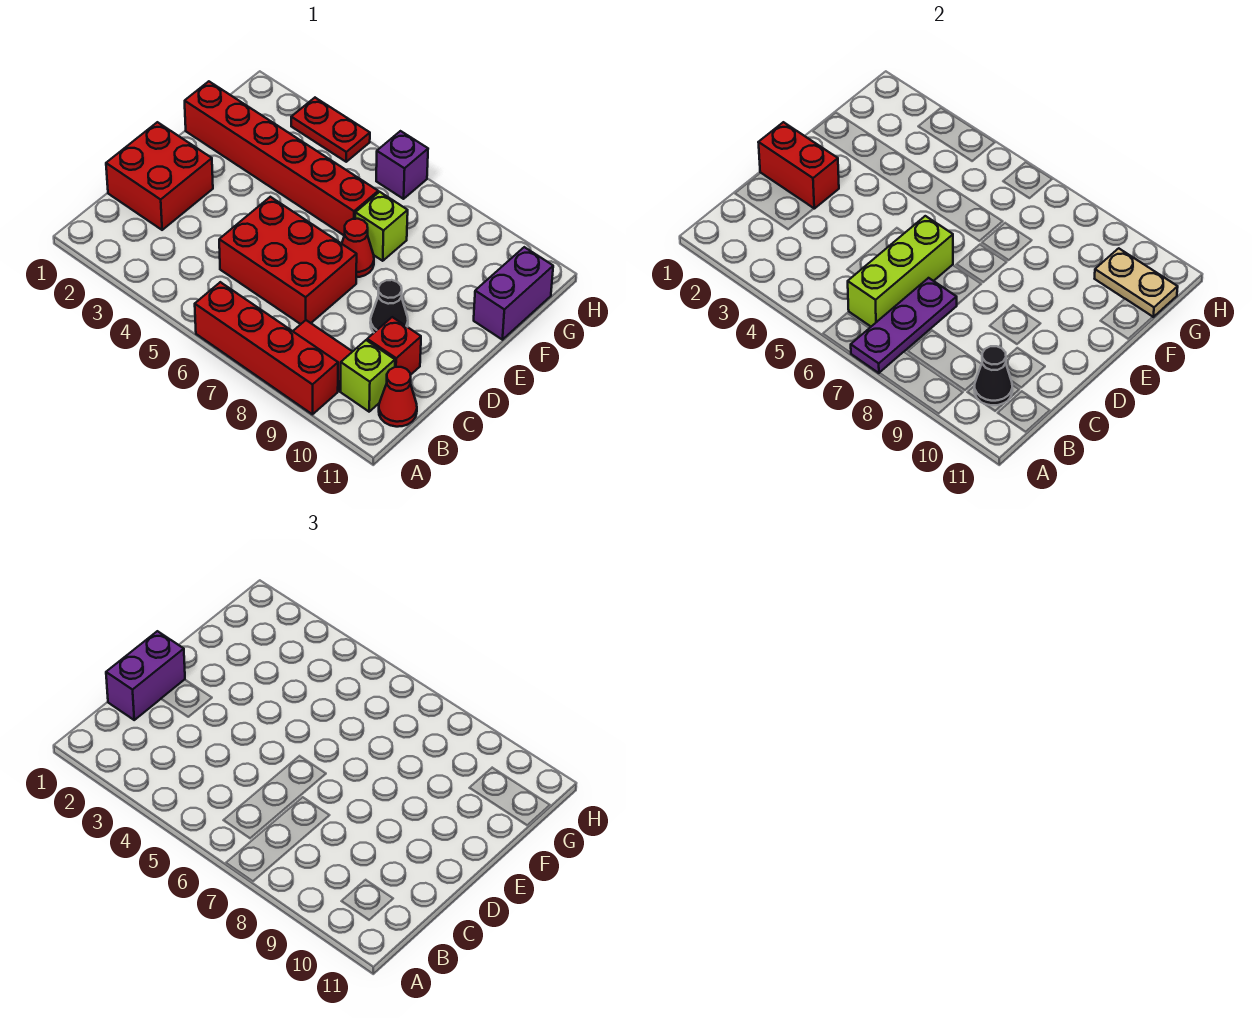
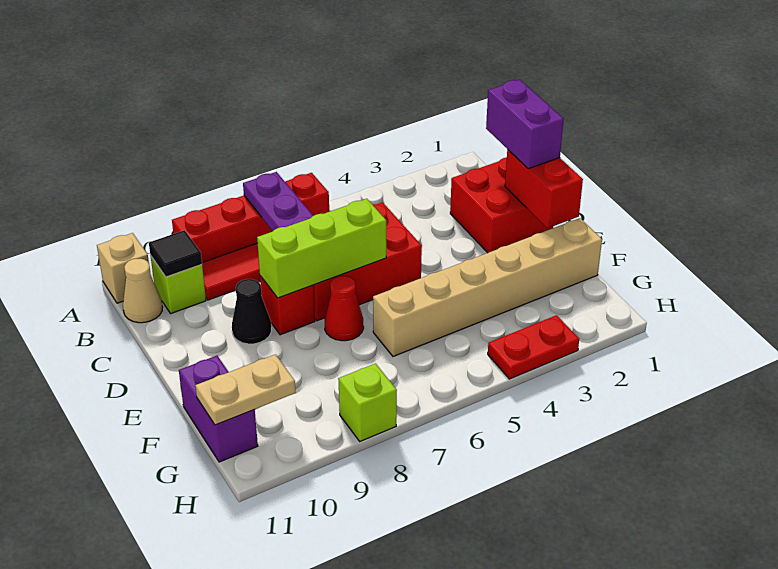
none -> tan brick A11 level 1
lime brick B6:D6 level 2 -> lime brick D6:D8 level 2
black cone B10 level 2 -> black tile B10 level 2
red cone B11 level 1 -> tan cone B11 level 1
red brick C10 level 1 -> red brick D8 level 1
red brick D1:D2 level 2 -> red brick D1:E1 level 2
red brick F1:F6 level 1 -> tan brick F1:F6 level 1
lime brick F7 level 1 -> lime brick H8 level 1
purple brick H6 level 1 -> none

